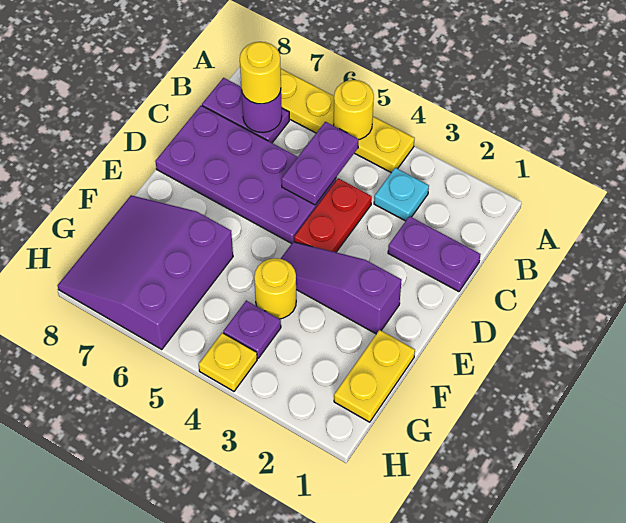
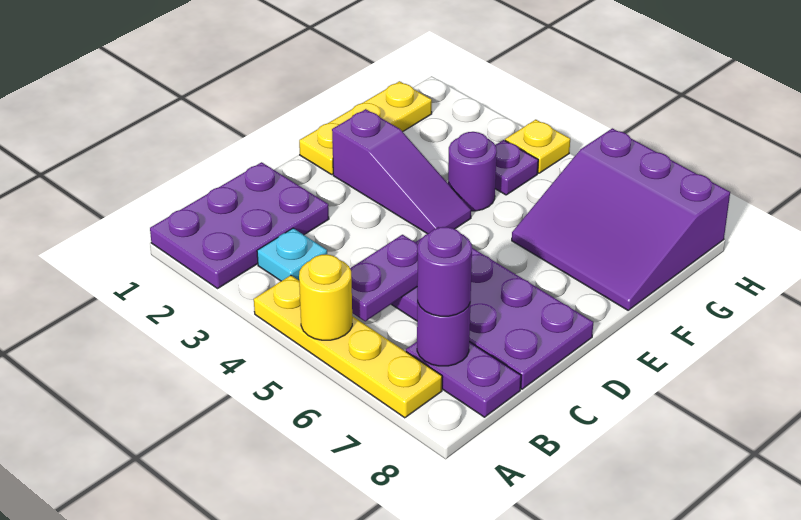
yellow round brick B7 level 3 -> purple round brick B7 level 3
purple plate C1:C2 level 1 -> purple plate A1:C2 level 1
red plate C4:D4 level 1 -> none
yellow plate F1:G1 level 1 -> yellow plate E1:G1 level 1
yellow round brick F4 level 1 -> purple round brick F4 level 1
purple slope F6:H8 level 1 top 6 -> purple slope F6:H8 level 1 top H

